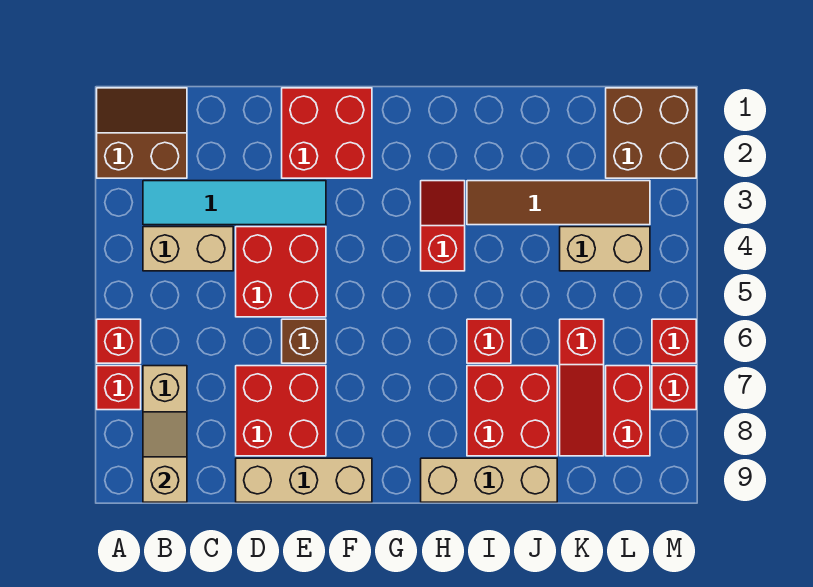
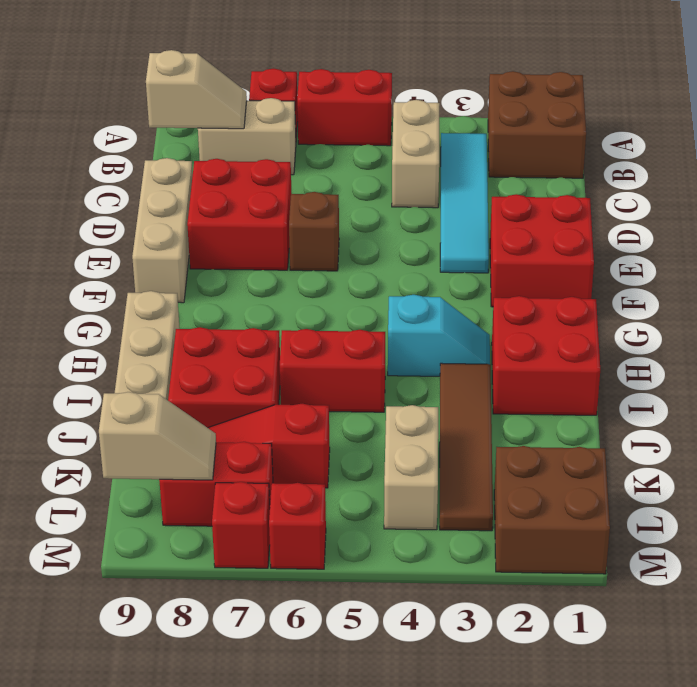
brown slope A1:B2 level 1 top 2 -> brown brick A1:B2 level 1
red brick A6 level 1 -> red brick A5:A6 level 1
red brick D4:E5 level 1 -> red brick H1:I2 level 1
red slope H3:H4 level 1 top 4 -> cyan slope H3:H4 level 1 top 4
red brick I6 level 1 -> red brick I5:I6 level 1
none -> tan slope L8:L9 level 2 top 9

